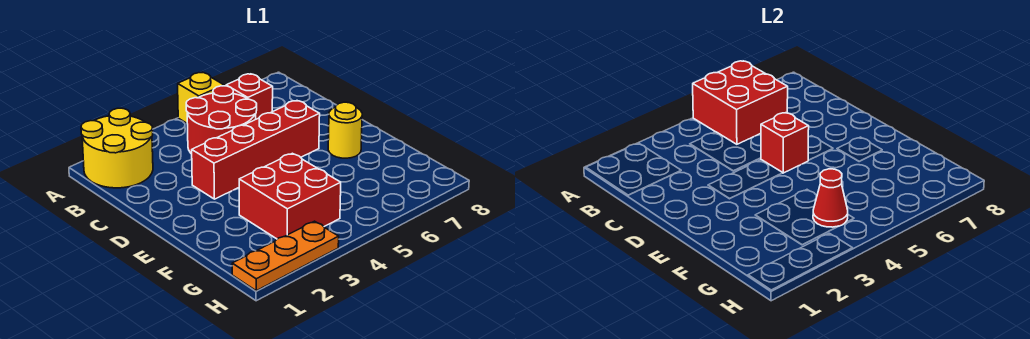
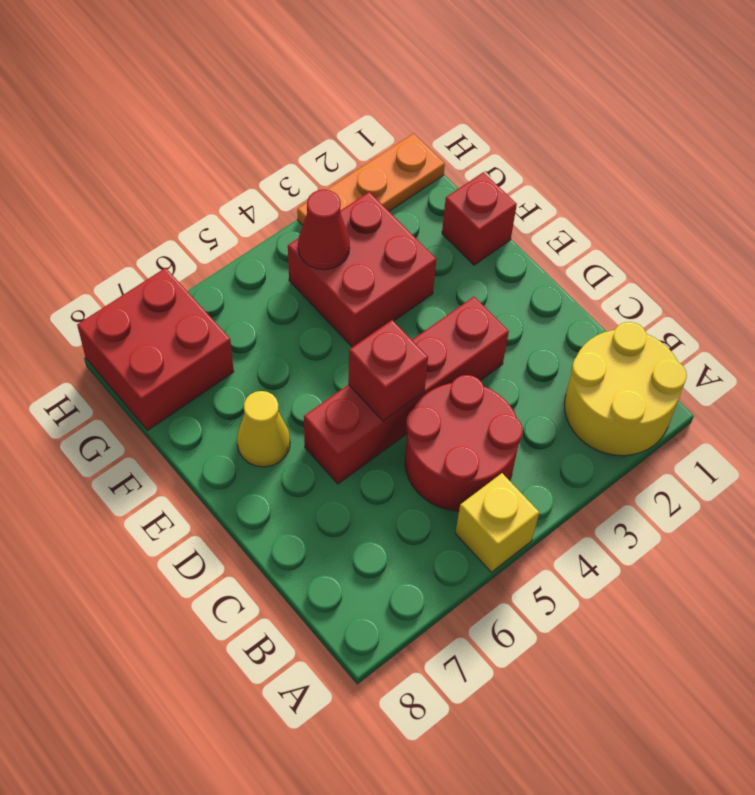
red brick A5:B6 level 2 -> red brick G7:H8 level 1
red brick B6 level 1 -> red brick F1 level 1
yellow round brick E7 level 1 -> yellow cone E7 level 1

